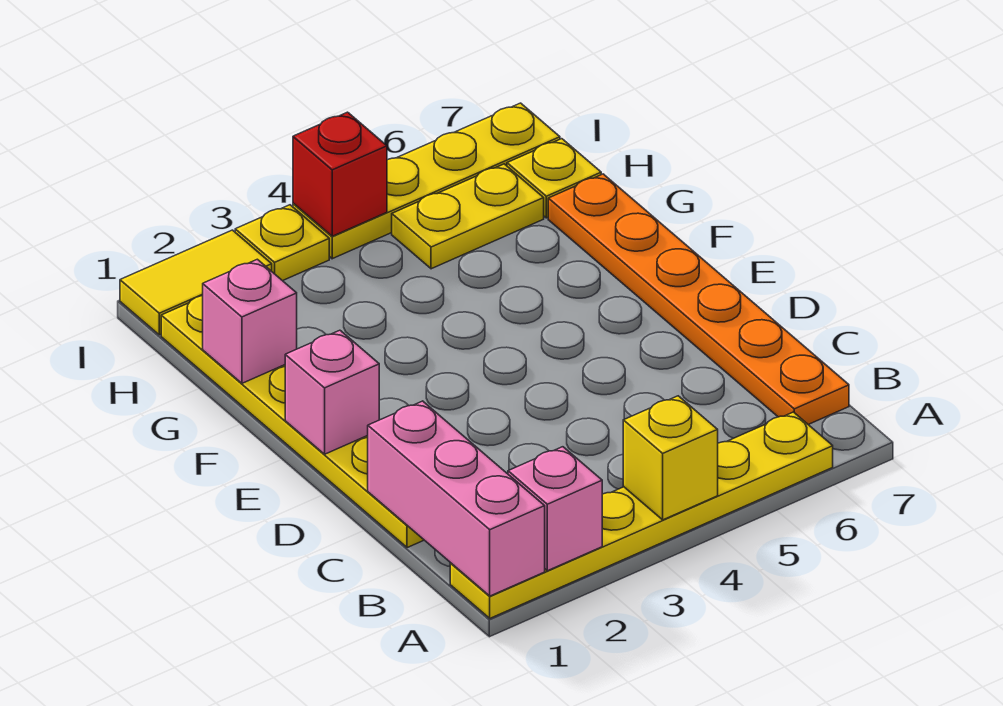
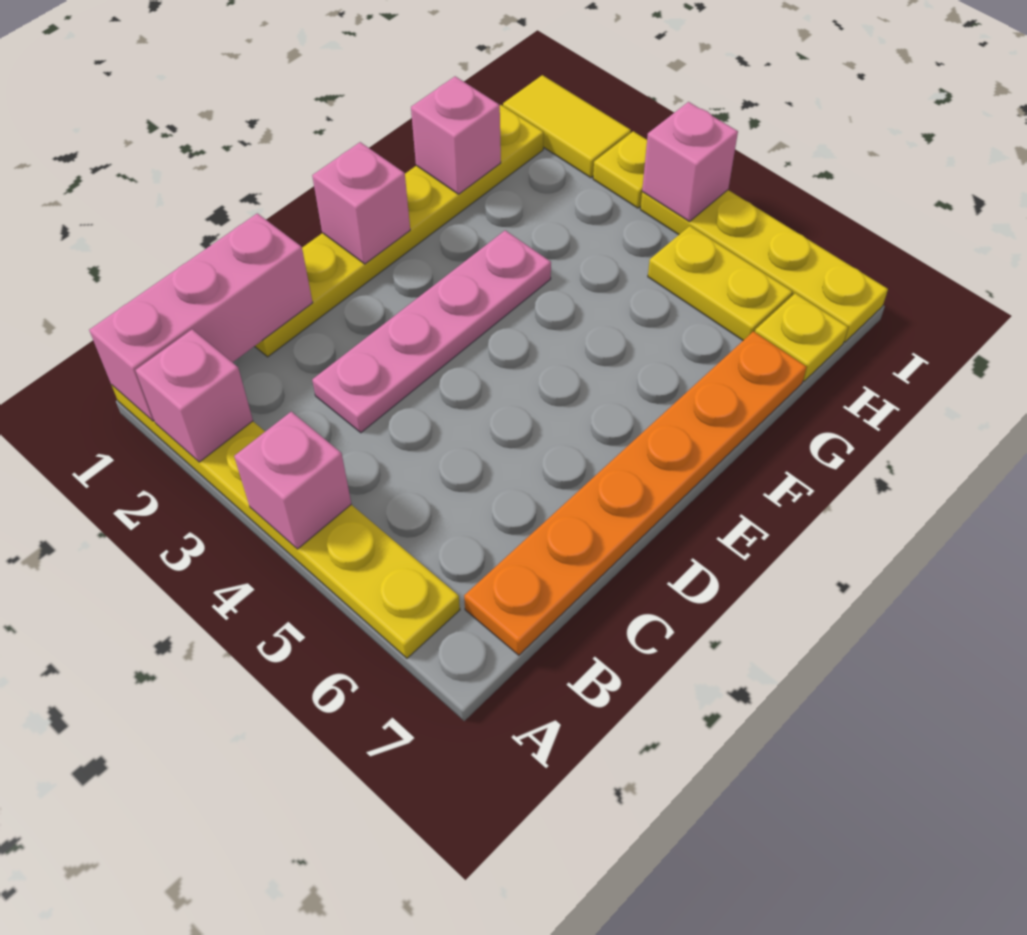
yellow brick A4 level 2 -> pink brick A4 level 2
none -> pink plate C3:F3 level 1
red brick I4 level 2 -> pink brick I4 level 2

